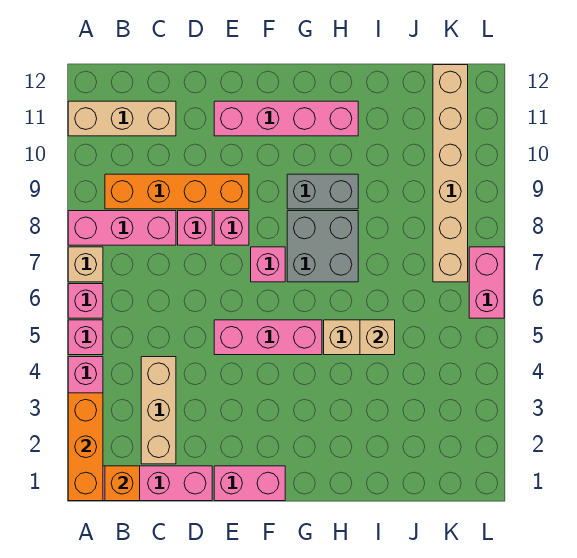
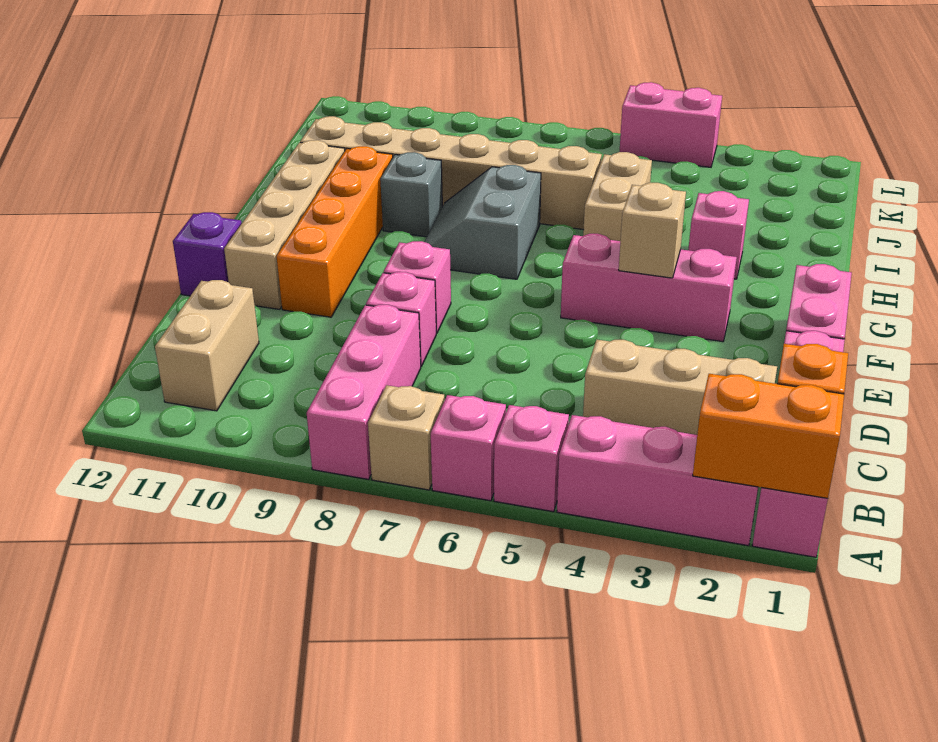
orange brick A1:A3 level 2 -> orange brick A1:A2 level 2
tan brick A11:C11 level 1 -> tan brick B11:C11 level 1
orange brick B9:E9 level 1 -> orange brick E10:H10 level 1
pink brick E5:G5 level 1 -> pink brick F3:F5 level 1
pink brick E11:H11 level 1 -> tan brick E11:H11 level 1
none -> purple brick E12 level 1
pink brick F7 level 1 -> pink brick H3 level 1
grey brick G7:H8 level 1 -> grey slope G7:H8 level 1 top 7
grey brick G9:H9 level 1 -> grey brick H9 level 1
tan brick I5 level 2 -> tan brick F4 level 2
tan brick K7:K12 level 1 -> tan brick I6:I11 level 1
pink brick L6:L7 level 1 -> pink brick L4:L5 level 1

